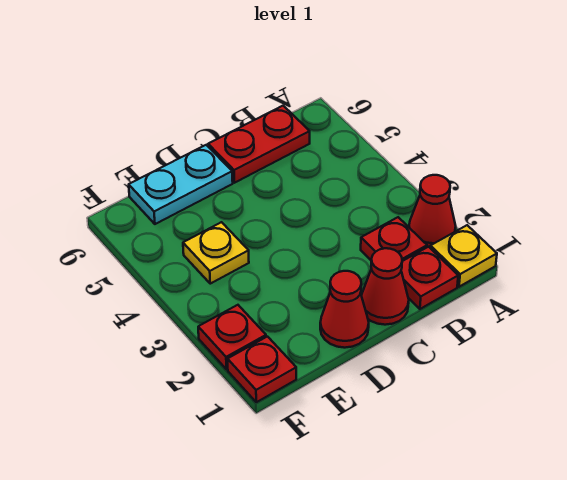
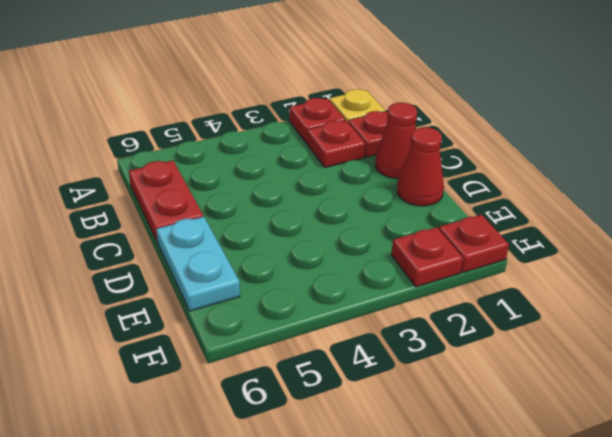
red cone A2 level 1 -> red plate A2 level 1
yellow plate E4 level 1 -> none

